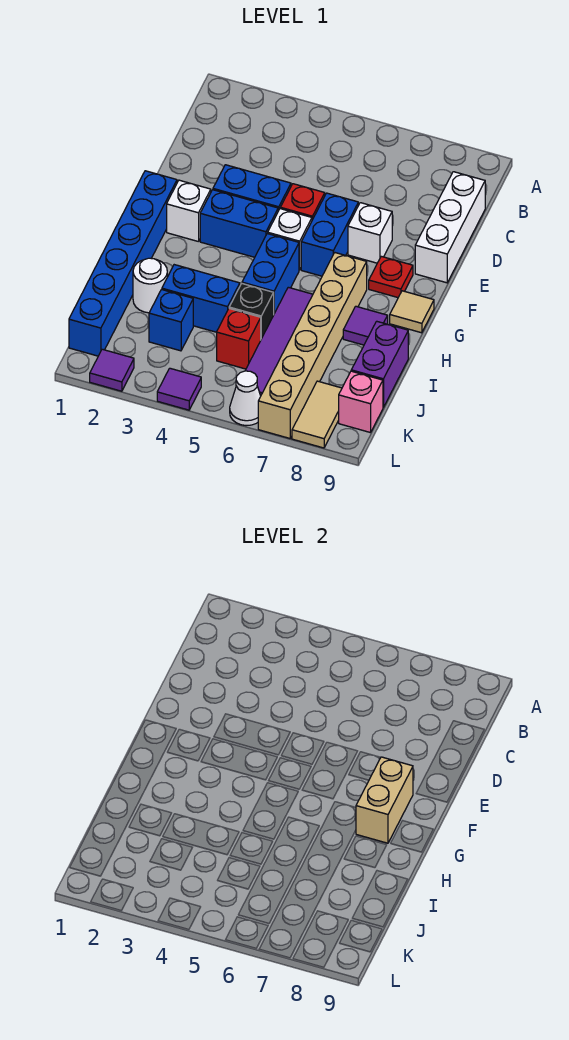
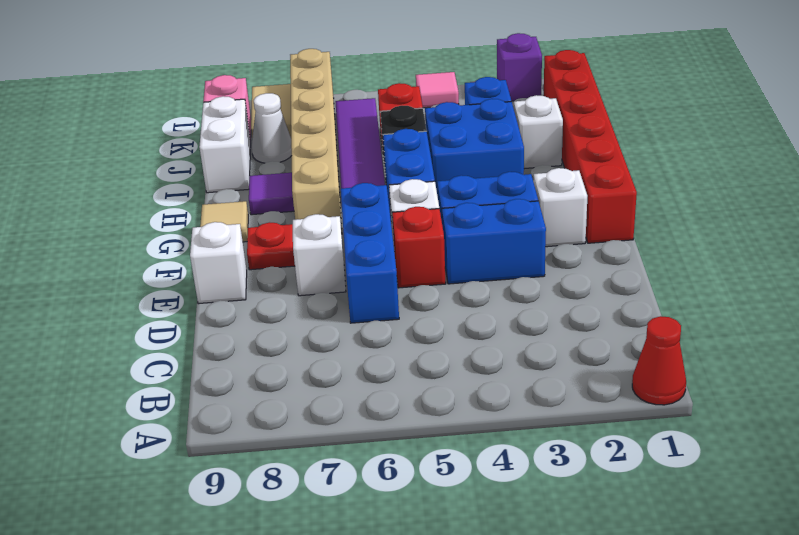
none -> red cone A1 level 1
white brick C9:E9 level 1 -> white brick E9 level 1
blue brick E6:F6 level 1 -> blue brick D6:F6 level 1
blue brick F1:K1 level 1 -> red brick F1:K1 level 1
tan brick F8:G8 level 2 -> none
white round brick I2 level 1 -> white brick I2 level 1
blue brick I3:I4 level 1 -> blue brick H3:I4 level 1
purple brick I9:J9 level 1 -> white brick I9:J9 level 1
purple tile L2 level 1 -> purple brick L2 level 1
purple tile L4 level 1 -> pink tile L4 level 1
white cone L6 level 1 -> white cone J8 level 1

